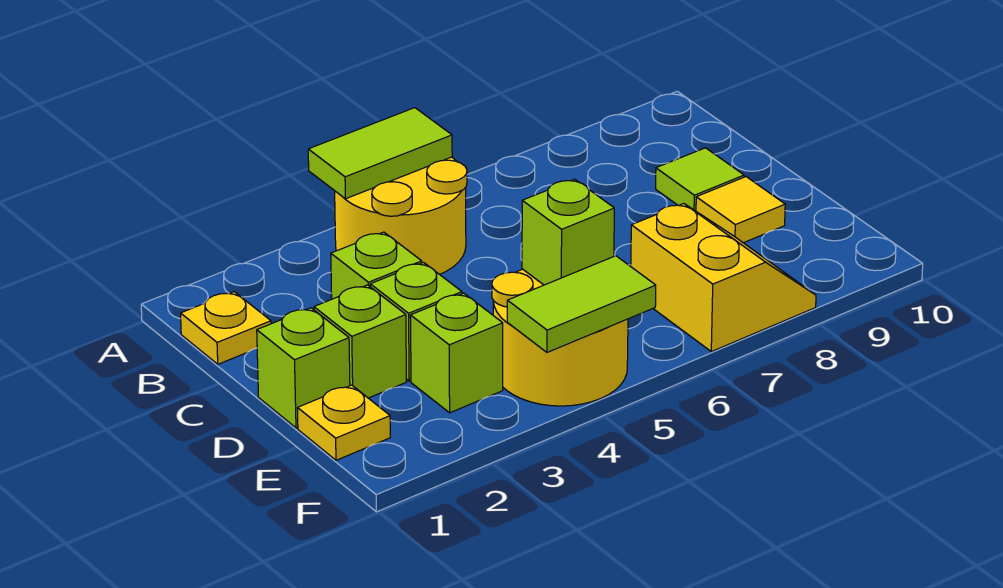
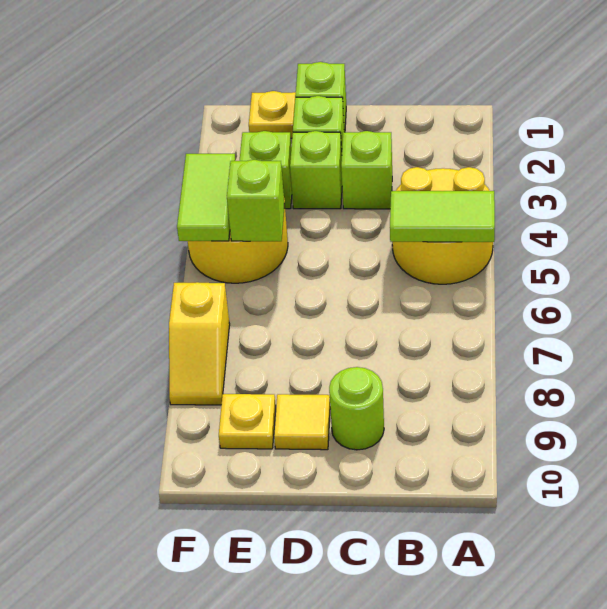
lime tile A4:A5 level 2 -> lime tile A5:B5 level 2
yellow plate B1 level 1 -> yellow plate E9 level 1
lime tile C9 level 1 -> lime round brick C9 level 1
yellow slope E7:F8 level 1 top 7 -> yellow slope F7:F8 level 1 top 7

